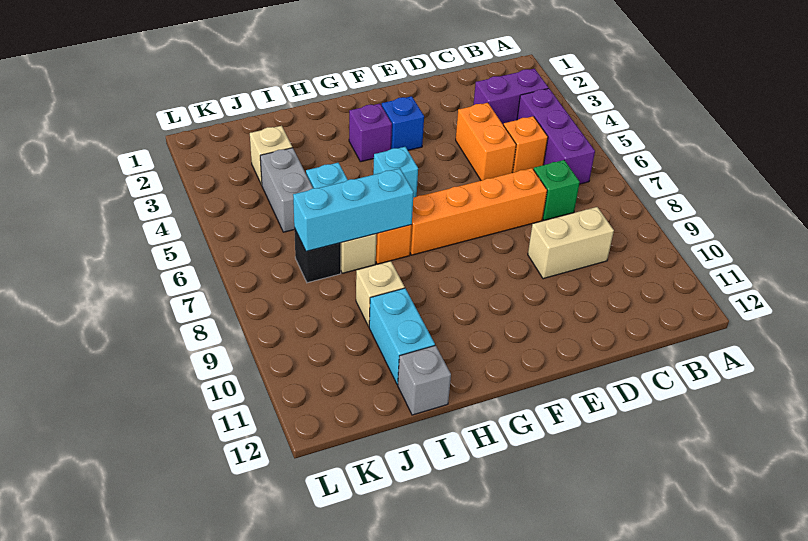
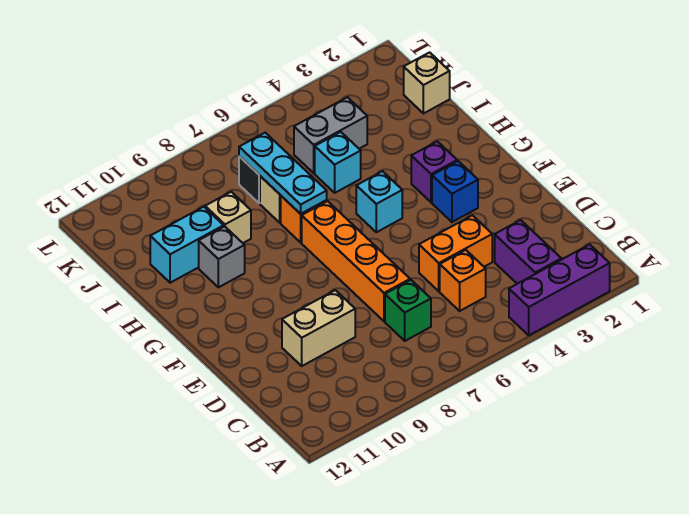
purple brick B4:B6 level 1 -> purple brick A2:A4 level 1
tan brick C9:D9 level 1 -> tan brick D9:D10 level 1
cyan brick H7:J7 level 2 -> cyan plate H7:J7 level 2
grey brick I12 level 1 -> grey brick H10 level 1
tan brick J3 level 1 -> tan brick J1 level 1

